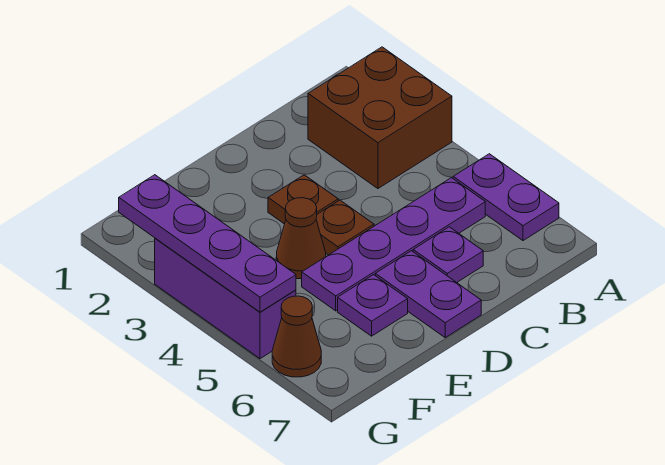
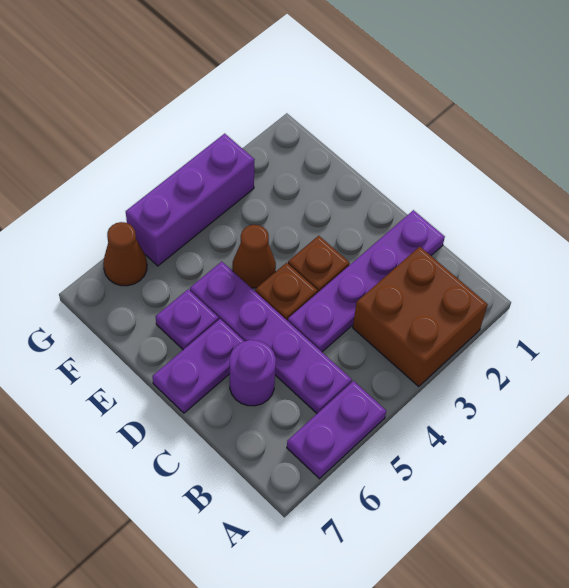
purple plate C6 level 1 -> purple round brick C6 level 1
purple plate G2:G5 level 2 -> purple plate C1:C4 level 1

